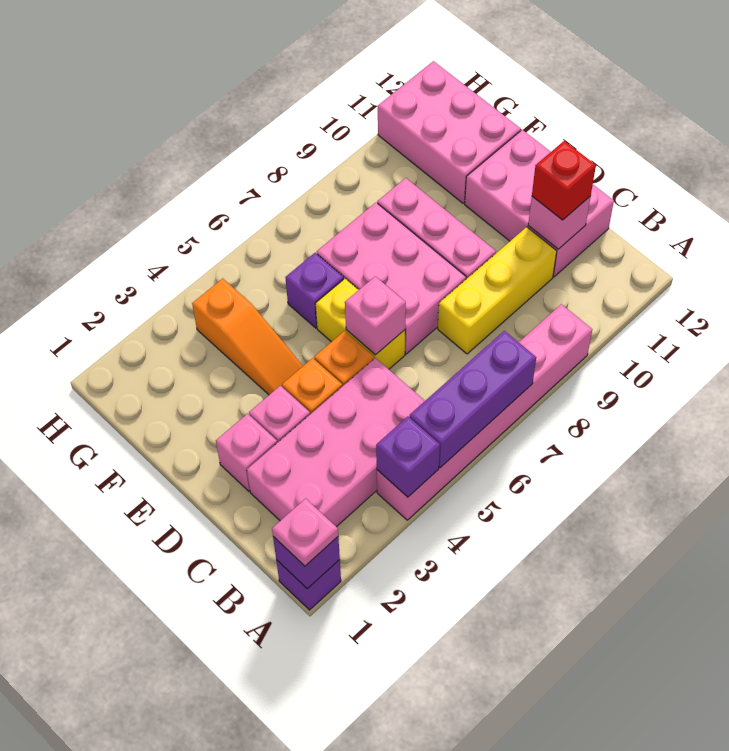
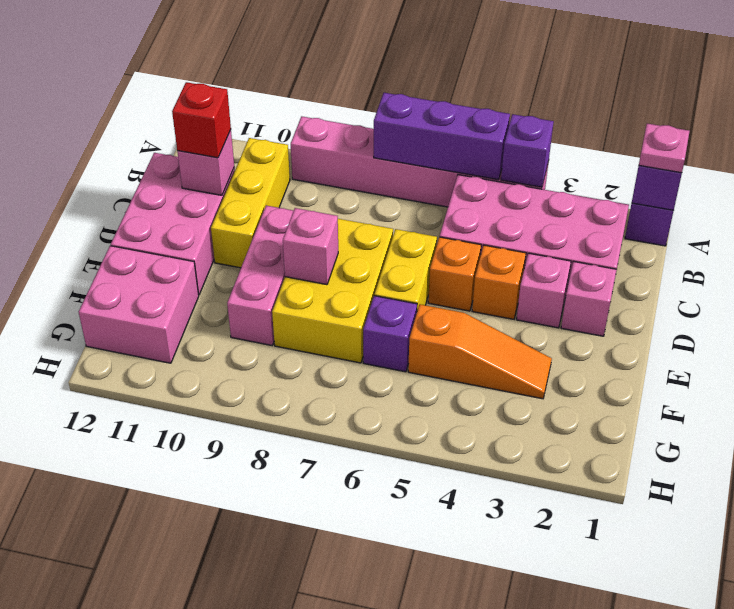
yellow brick C8:C10 level 1 -> yellow brick B10:D10 level 1
pink brick D6 level 2 -> pink brick E8 level 2
pink brick D7:F8 level 1 -> yellow brick D7:F8 level 1
orange slope E4:G4 level 1 top G -> orange slope F3:F5 level 1 top 5
pink brick F11:H12 level 1 -> pink brick F11:G12 level 1

